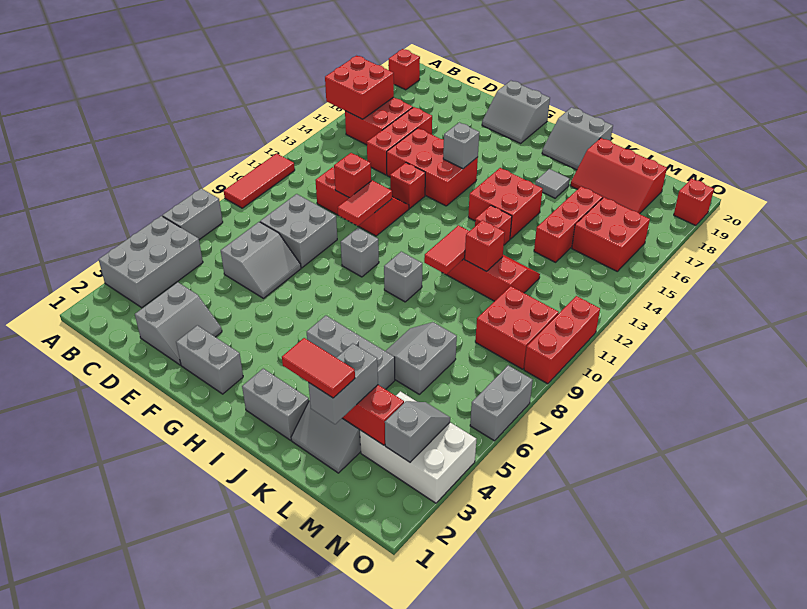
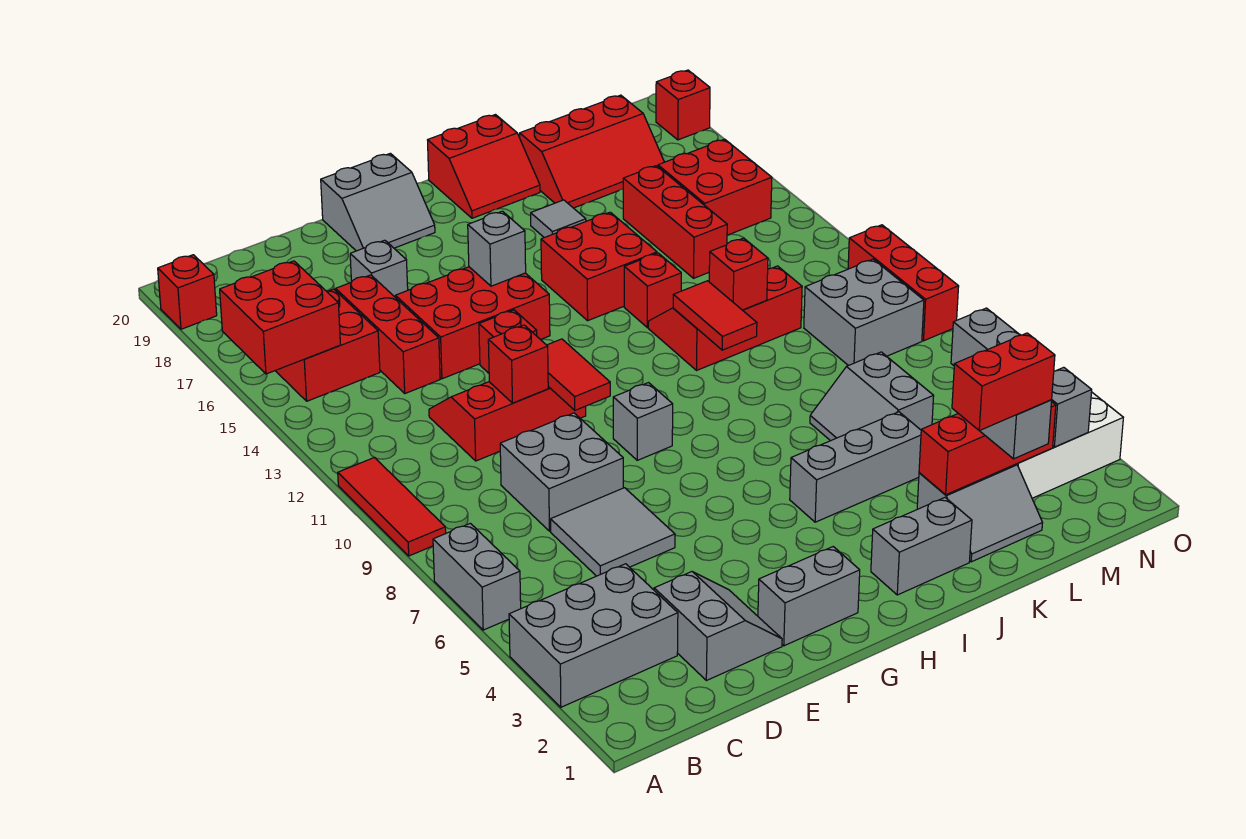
grey brick A3:B5 level 1 -> grey brick A3:C4 level 1
grey slope D6:E7 level 1 top D -> grey tile D6:E7 level 1
grey brick I9 level 1 -> grey brick E17 level 1
grey slope I19:J20 level 1 top 20 -> red slope I19:J20 level 1 top 20
red tile K2:L2 level 4 -> red brick K2:L2 level 4
red brick M9:N10 level 1 -> grey brick M9:N10 level 1

